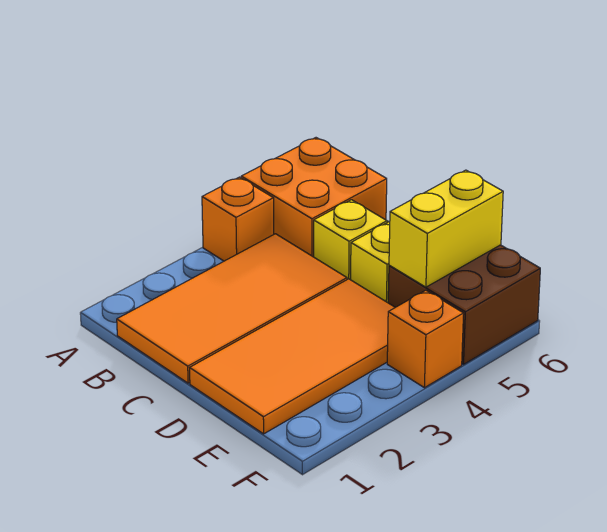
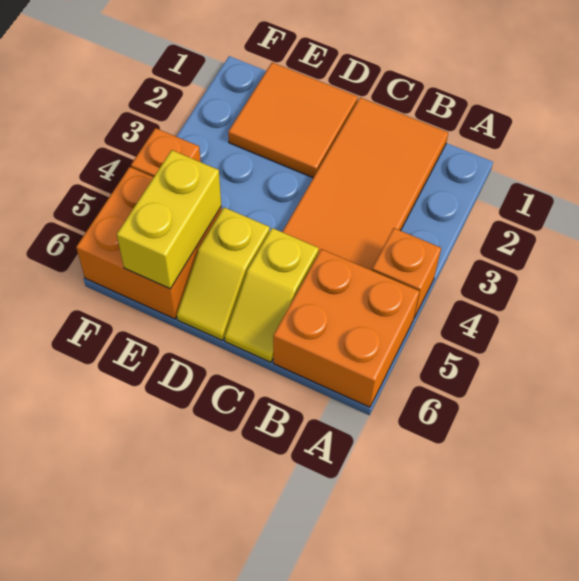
orange tile D1:E4 level 1 -> orange tile D1:E2 level 1
brown brick E5:F6 level 1 -> orange brick E5:F6 level 1

